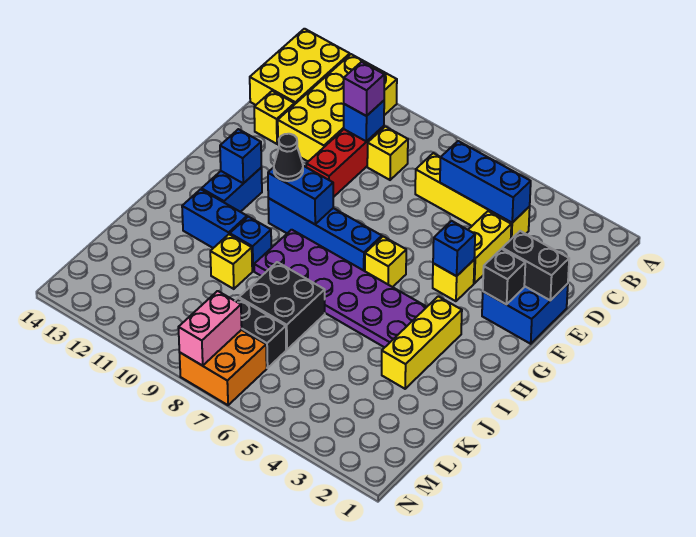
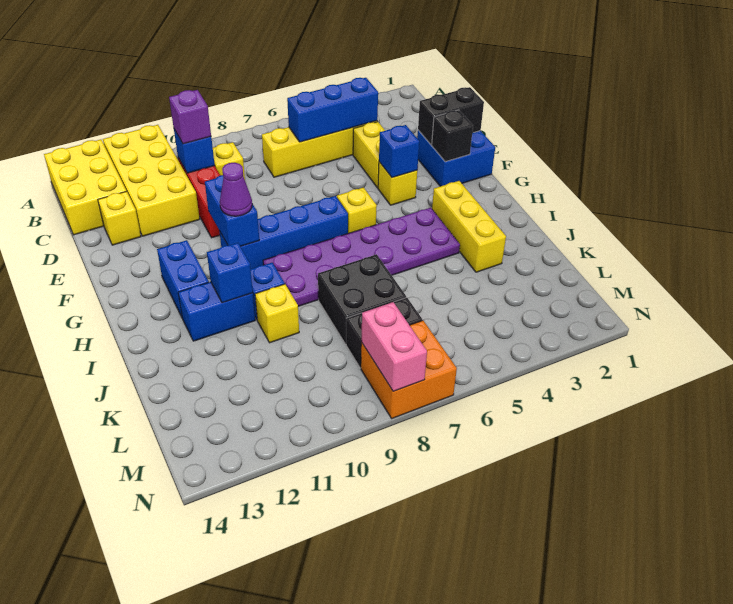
blue brick G9:G10 level 2 -> blue brick F10:G10 level 2
black cone G10 level 3 -> purple cone G10 level 3
blue brick G12 level 2 -> blue brick I11 level 2

